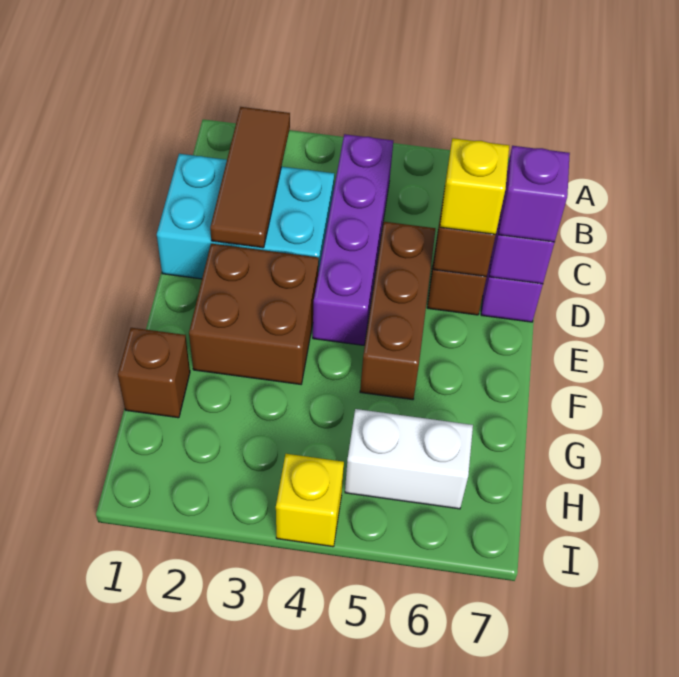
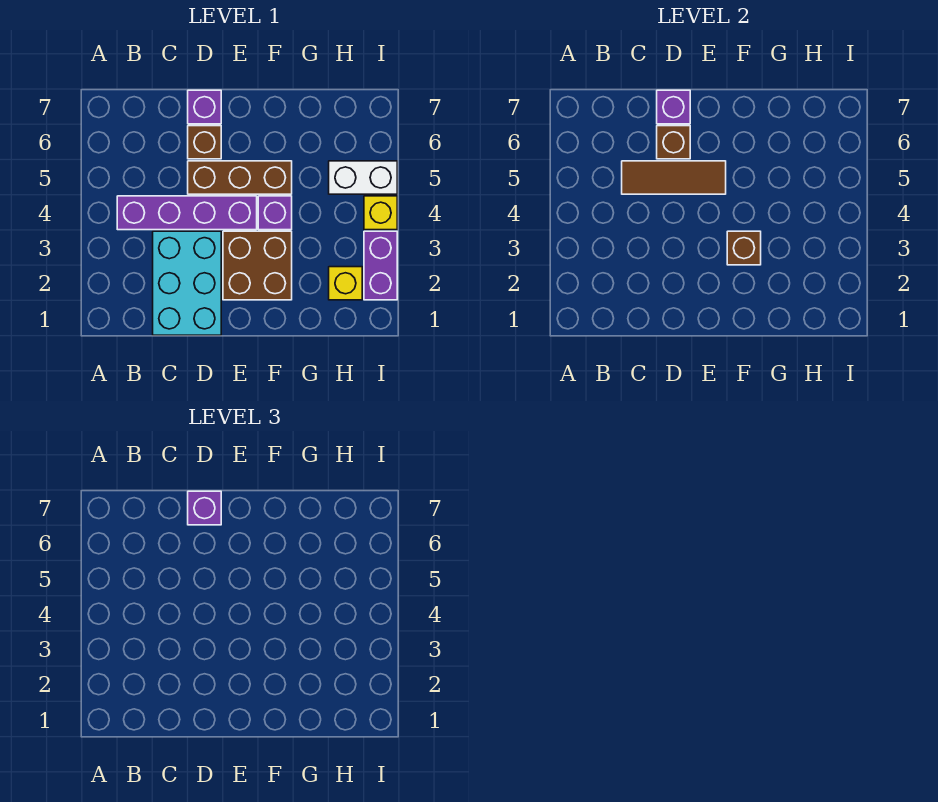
brown tile B2:D2 level 2 -> brown tile C5:E5 level 2
yellow brick D6 level 3 -> yellow brick H2 level 1
none -> purple brick F4 level 1
brown brick G1 level 1 -> brown brick F3 level 2
white brick H5:H6 level 1 -> white brick H5:I5 level 1
none -> purple brick I2:I3 level 1

